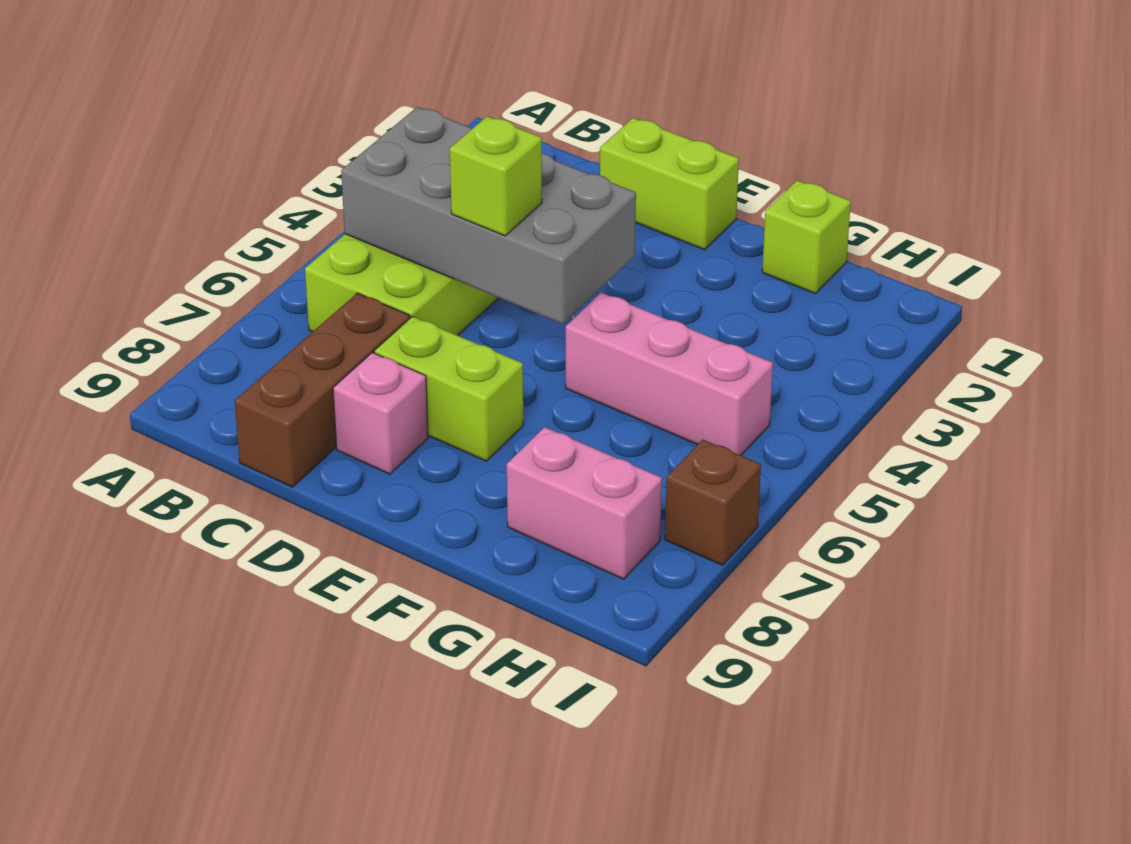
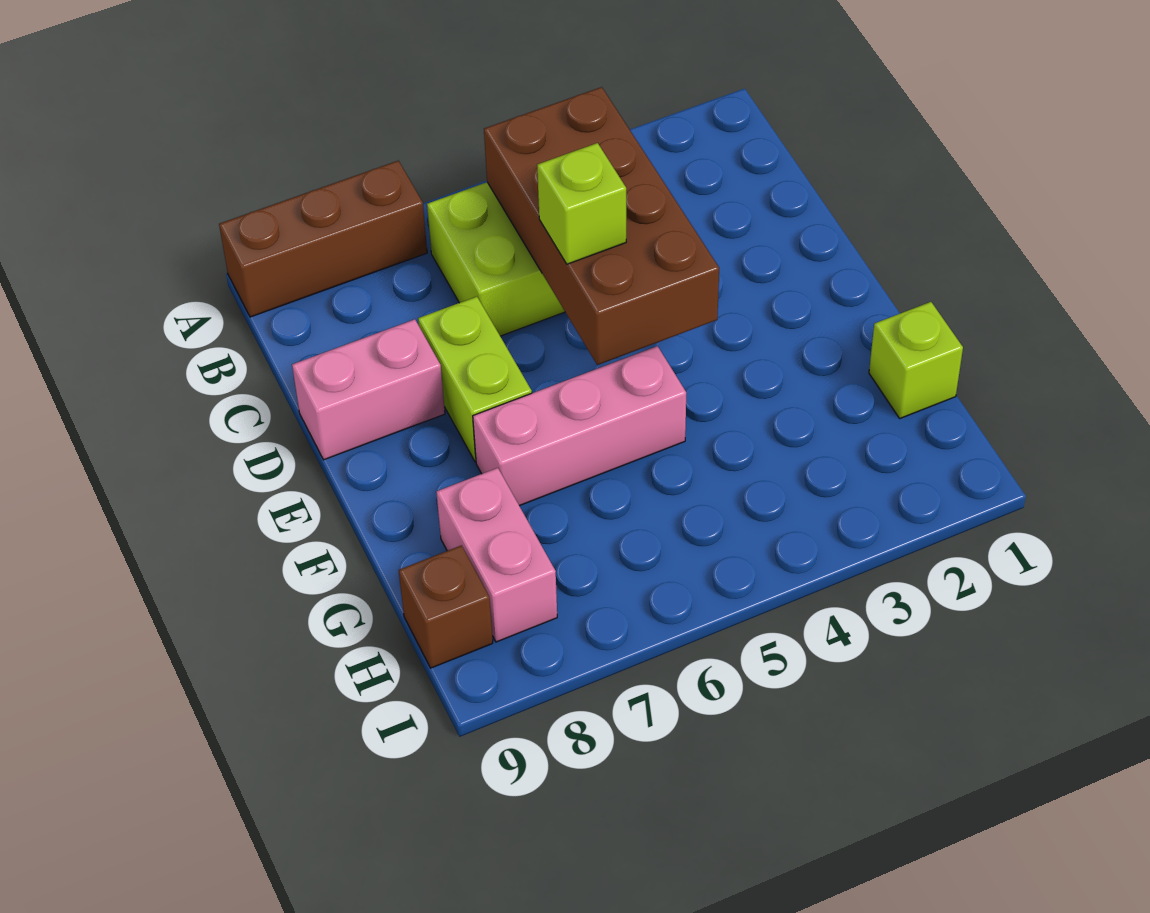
grey brick B4:E5 level 2 -> brown brick B4:E5 level 2
brown brick C7:C9 level 1 -> brown brick A7:A9 level 1
lime brick D1:E1 level 1 -> none
pink brick D8 level 1 -> pink brick D8:D9 level 1
pink brick F5:H5 level 1 -> pink brick F5:F7 level 1
brown brick I7 level 1 -> brown brick H9 level 1

